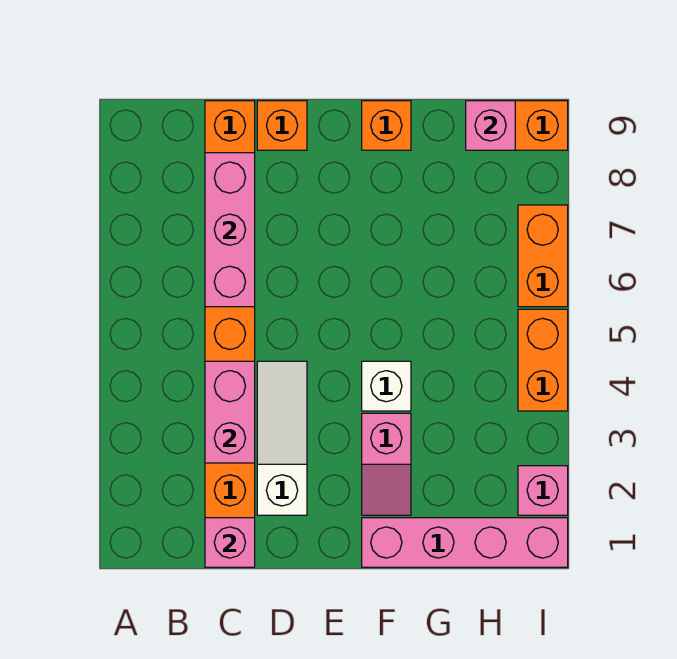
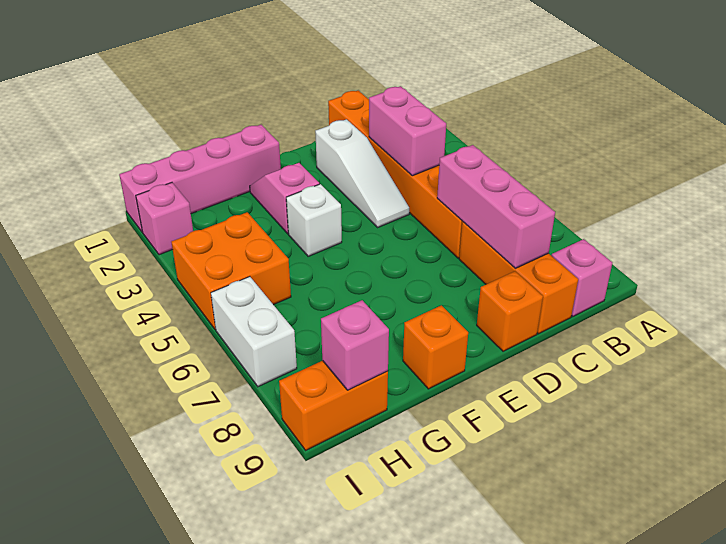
pink brick C1 level 2 -> pink brick B9 level 1
orange brick I4:I5 level 1 -> orange brick H4:I5 level 1
orange brick I6:I7 level 1 -> white brick I6:I7 level 1

